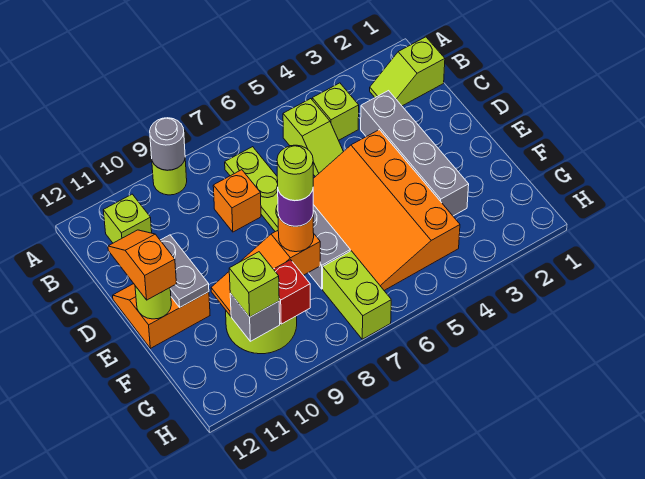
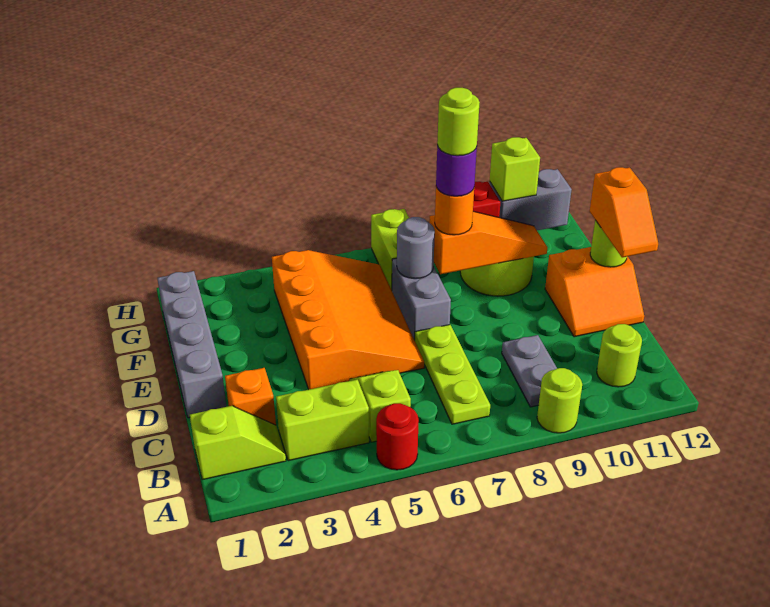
none -> red round brick A5 level 1
grey round brick A9 level 2 -> grey round brick F7 level 2
lime brick B4 level 1 -> lime brick B3:B4 level 1
lime brick B11 level 1 -> lime round brick B11 level 1
grey brick C3:F3 level 1 -> grey brick D1:G1 level 1
orange brick C8 level 1 -> orange brick C2 level 1
grey plate D11:E11 level 2 -> grey plate B9:C9 level 1
grey brick G10 level 2 -> grey brick G10:G11 level 2

